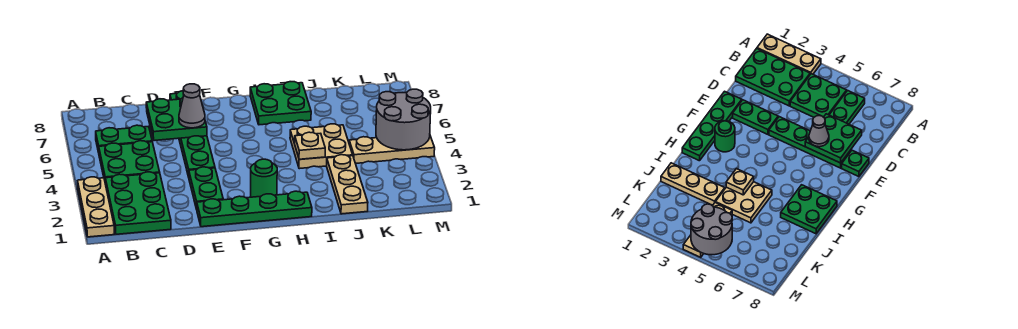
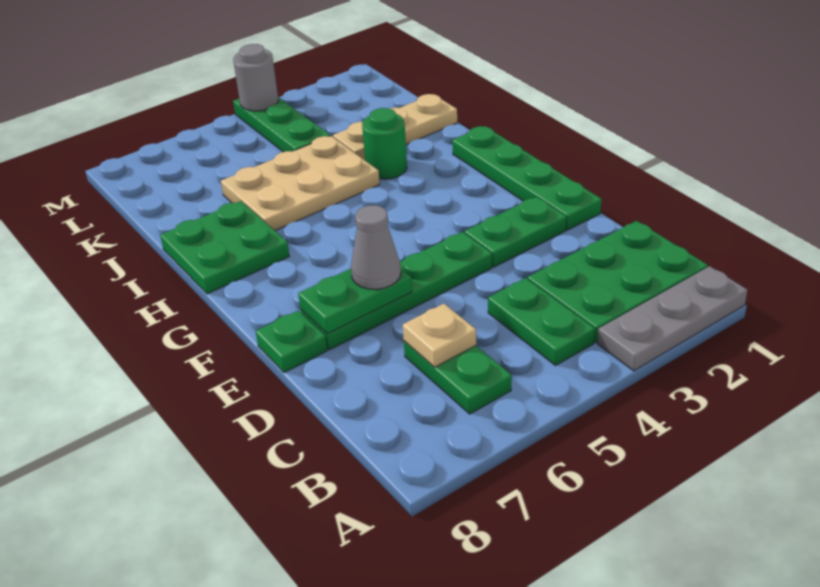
tan plate A1:A3 level 1 -> grey plate A1:A3 level 1
green plate B4:C5 level 1 -> green plate B4:C4 level 1
green plate D6:E7 level 2 -> green plate E6:E7 level 2
green round brick G2 level 1 -> green round brick I3 level 1
tan plate I4:J5 level 1 -> tan plate I4:J6 level 1
tan plate I4 level 2 -> tan plate C6 level 2
tan plate K4:M4 level 1 -> green plate K4:M4 level 1
grey round brick L4:M5 level 2 -> grey round brick M4 level 2

